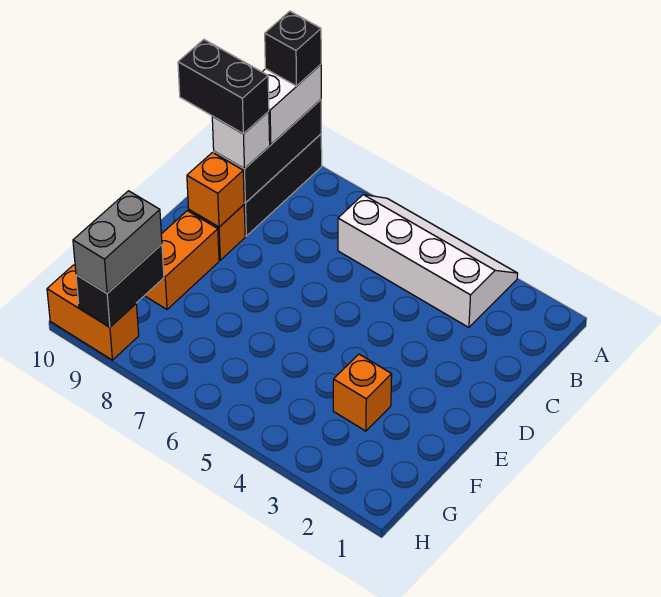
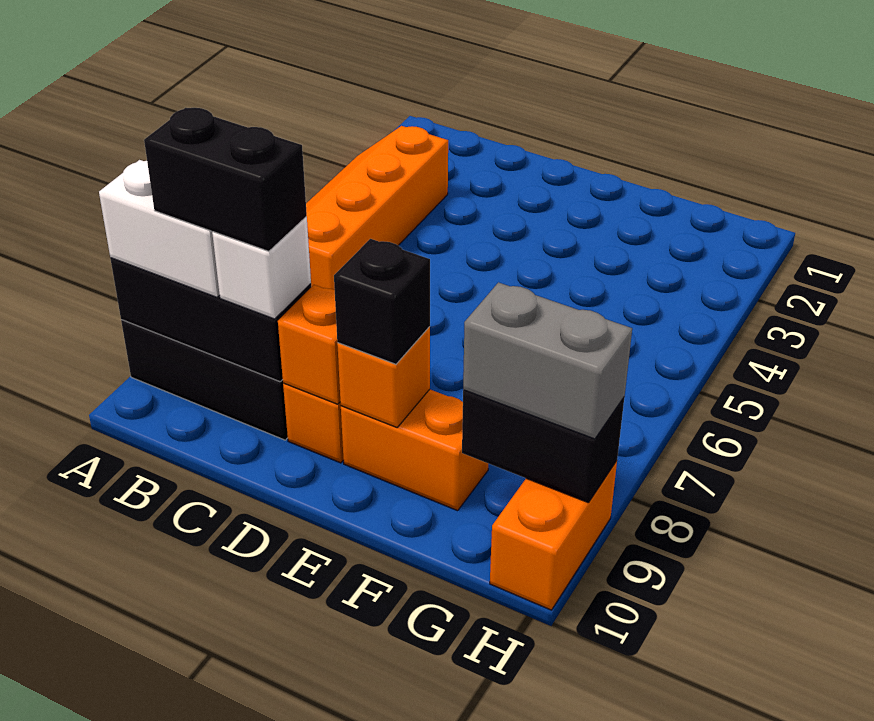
white slope A3:B6 level 1 top B -> orange slope A3:B6 level 1 top B
black brick A9 level 4 -> black brick E9 level 3
black brick C9:C10 level 4 -> black brick B9:C9 level 4
orange brick F3 level 1 -> orange brick E9 level 2

